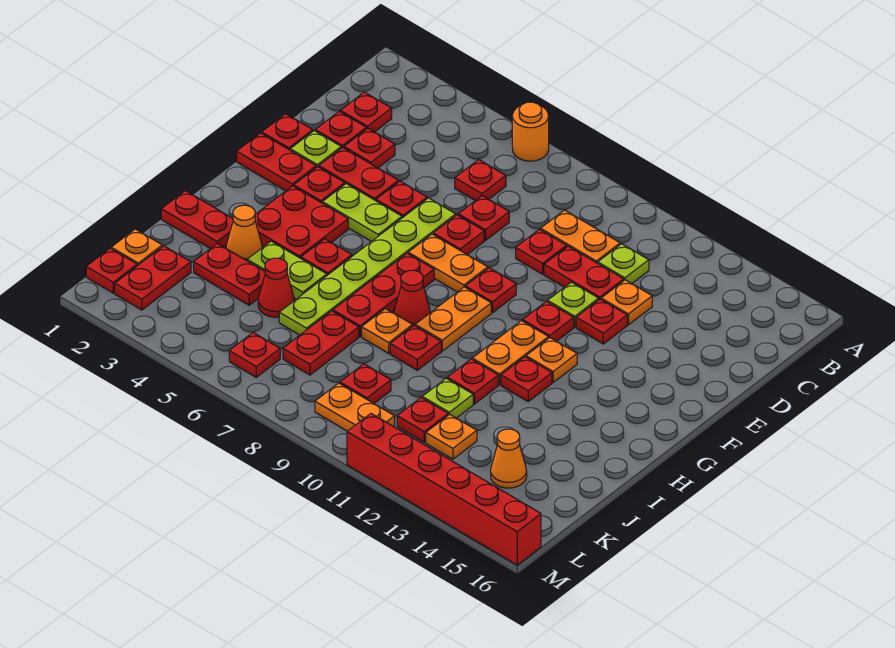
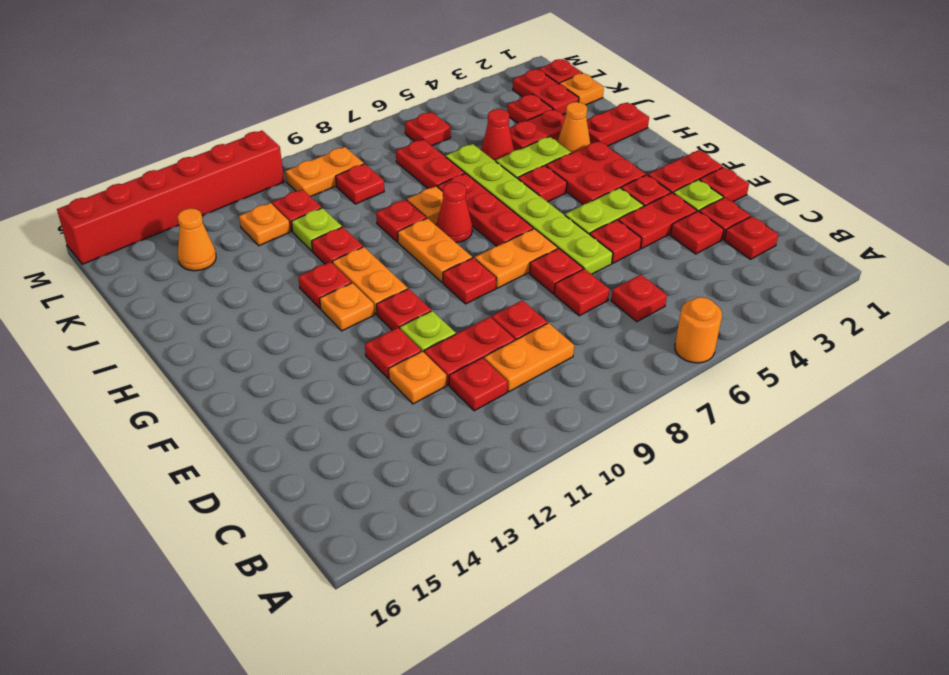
lime plate C11 level 1 -> red plate C11 level 1
none -> red plate K3 level 1

